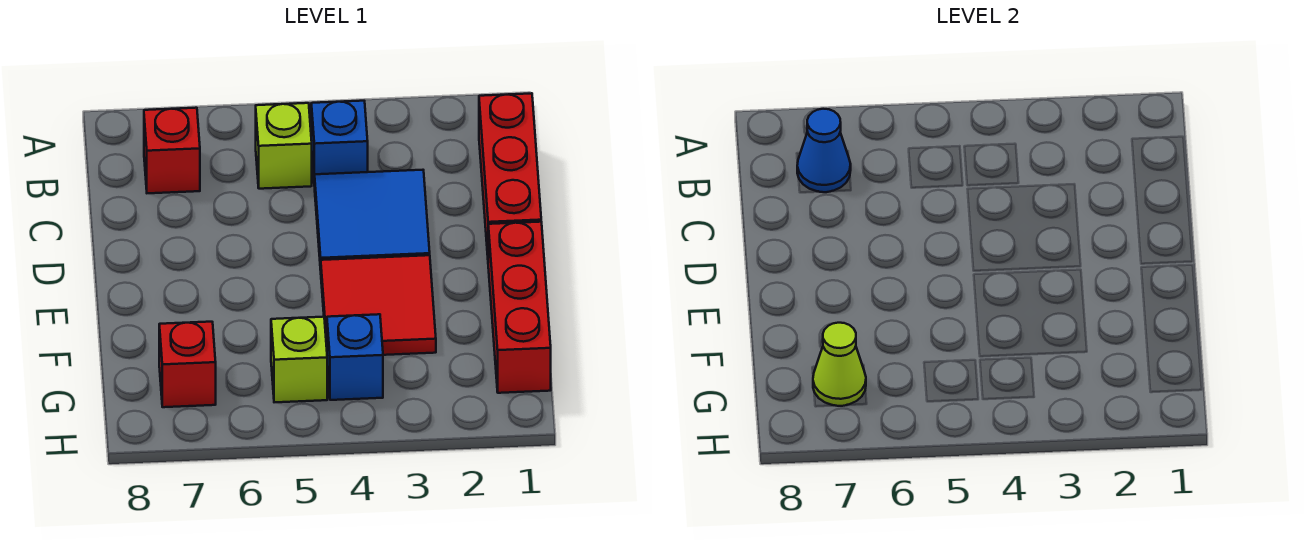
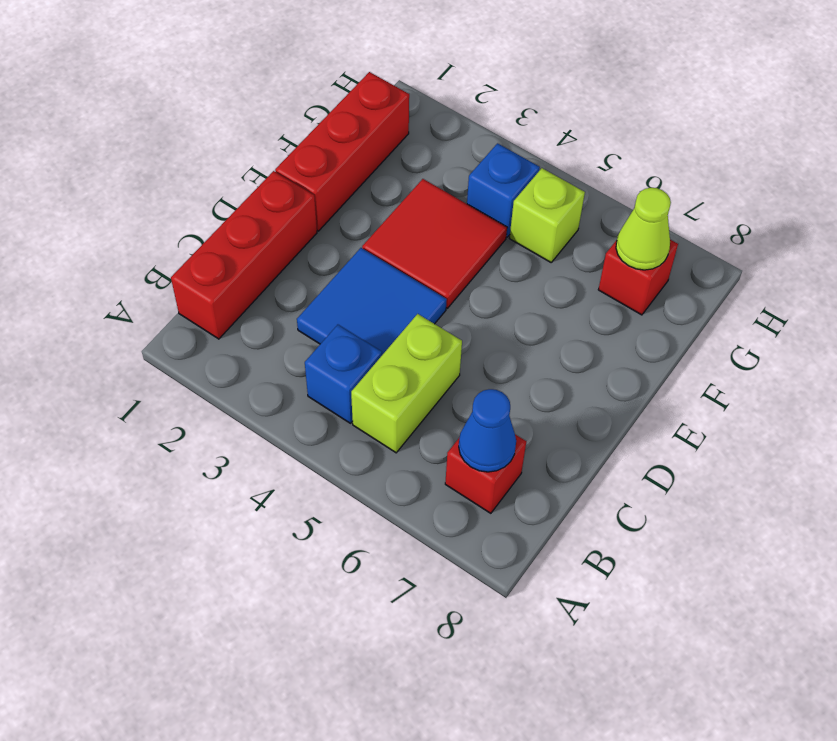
lime brick B5 level 1 -> lime brick B5:C5 level 1

